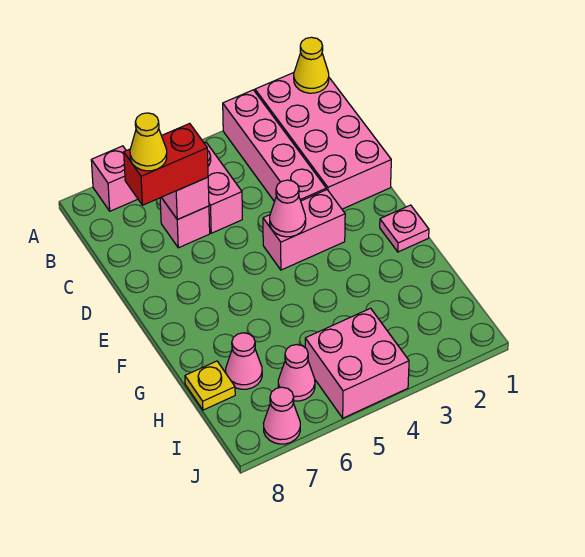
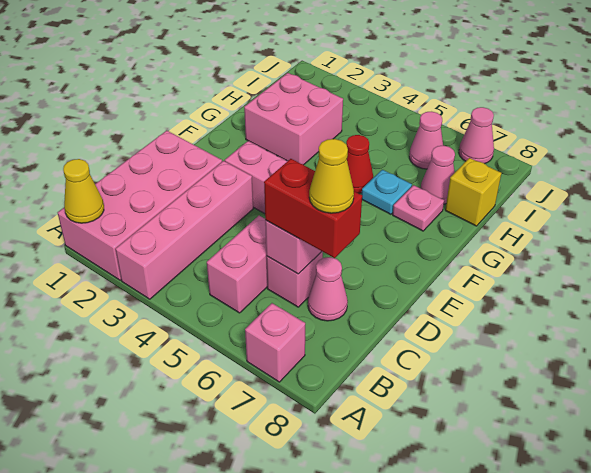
pink cone E4 level 2 -> pink cone C7 level 1
pink plate F1 level 1 -> pink plate G7 level 1
none -> red cone G5 level 1
none -> cyan plate G6 level 1
yellow plate H8 level 1 -> yellow brick H8 level 1
pink brick I4:J5 level 1 -> pink brick G2:H3 level 1

